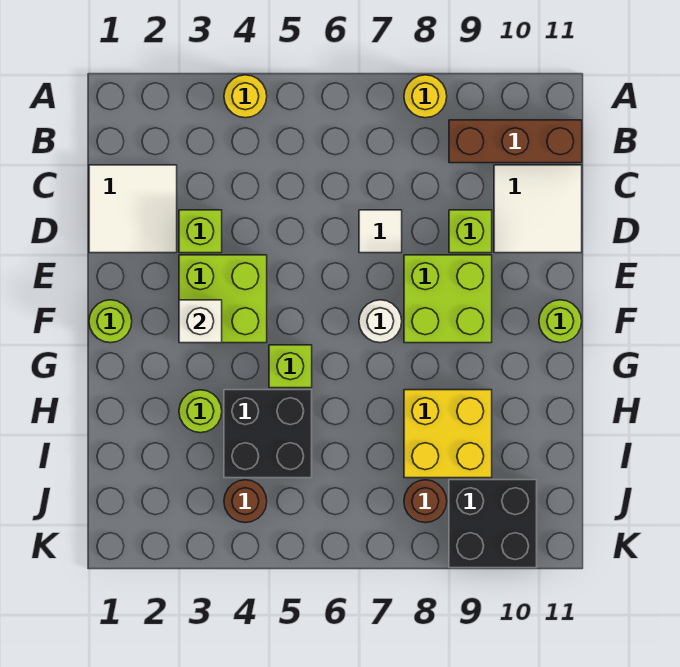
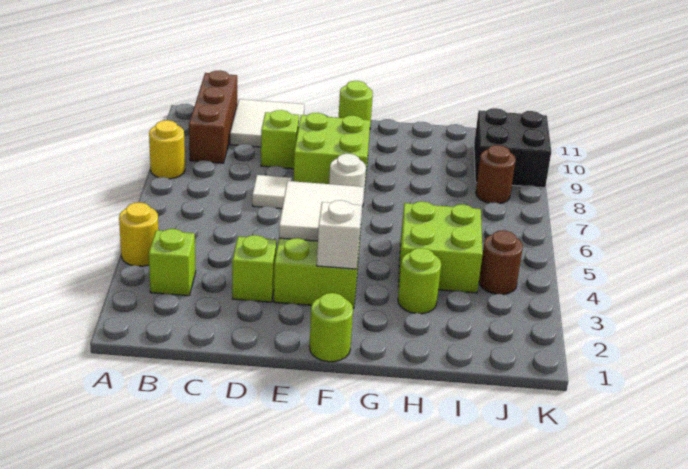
white tile C1:D2 level 1 -> white tile E4:F5 level 2
lime brick G5 level 1 -> lime brick B3 level 1
black brick H4:I5 level 1 -> lime brick H4:I5 level 1
yellow brick H8:I9 level 1 -> none

